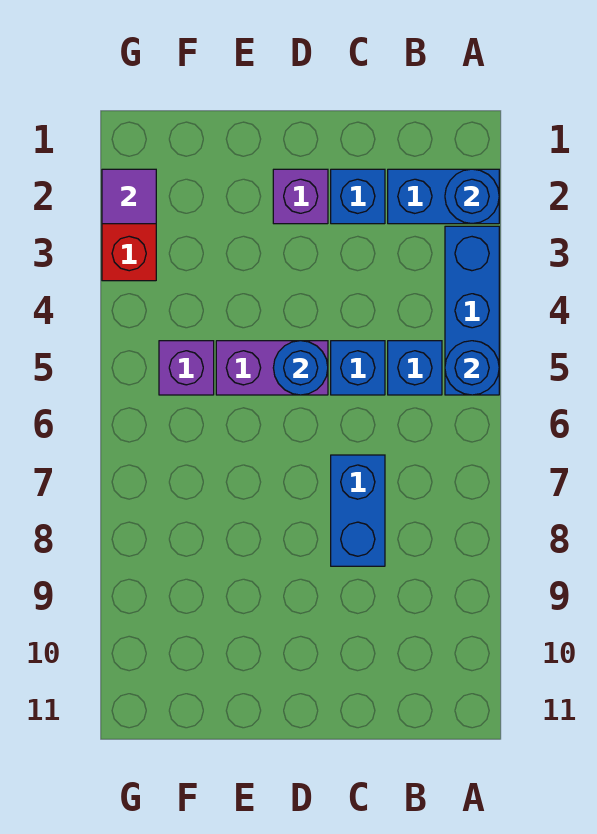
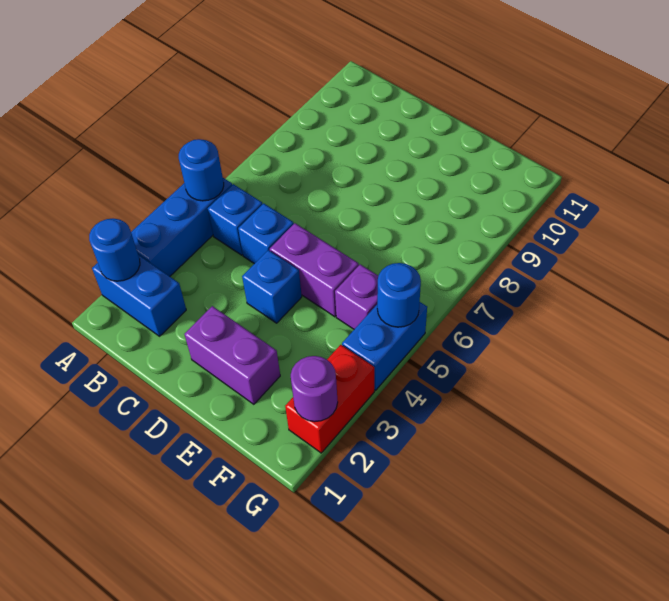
blue brick C2 level 1 -> blue brick D4 level 1
blue brick C7:C8 level 1 -> blue brick G4:G5 level 1
purple brick D2 level 1 -> purple brick D2:E2 level 1
blue round brick D5 level 2 -> blue round brick G5 level 2
purple tile G2 level 2 -> purple round brick G2 level 2

